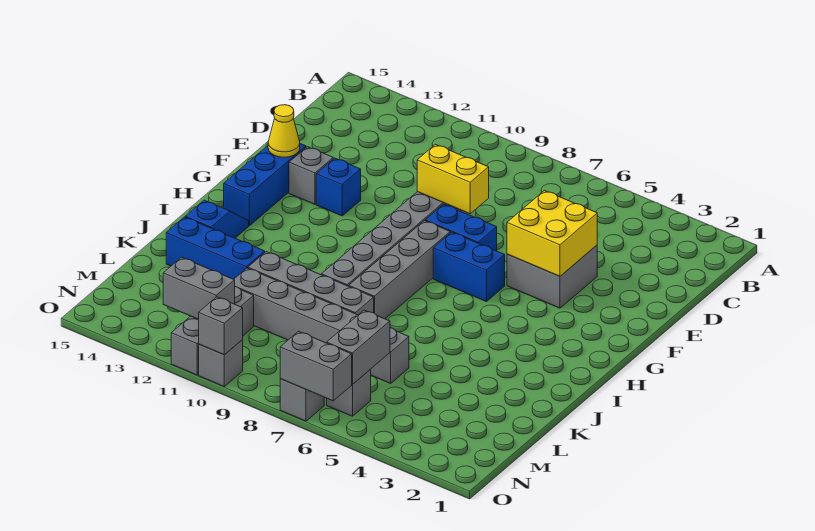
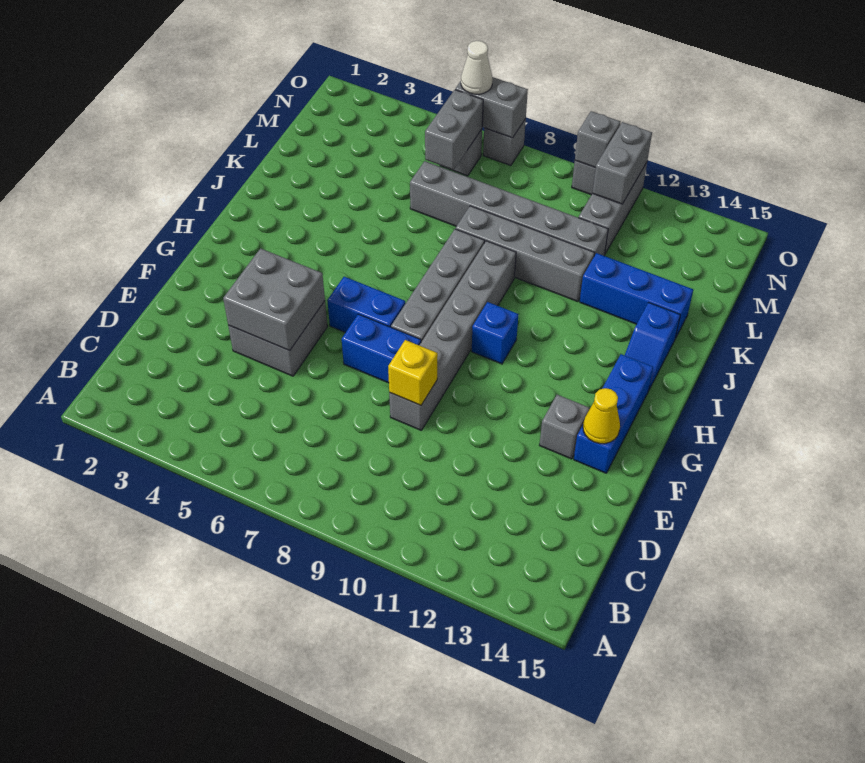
yellow brick E4:F5 level 2 -> grey brick E4:F5 level 2
yellow brick E8:E9 level 2 -> yellow brick E9 level 2
blue brick F12 level 1 -> blue brick H10 level 1
grey brick N11:N12 level 2 -> grey brick N11:O11 level 2
none -> white cone O6 level 3

